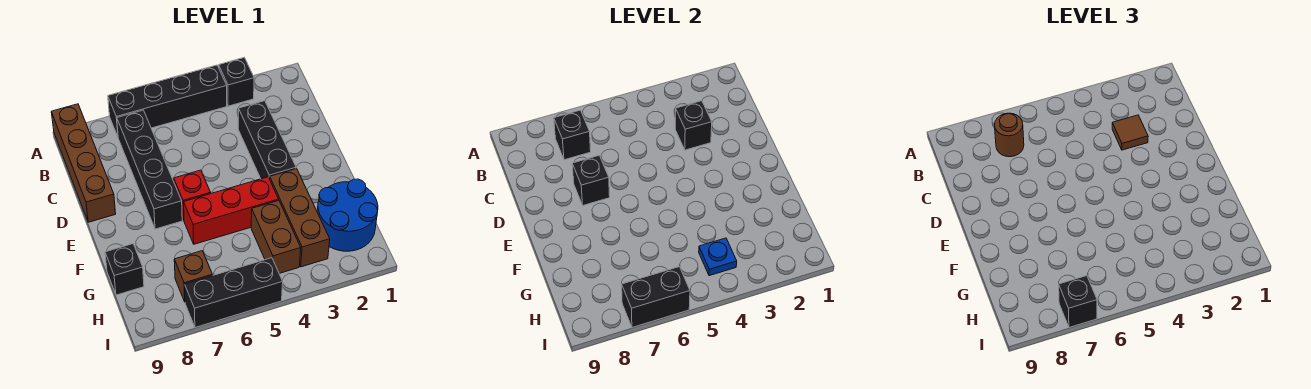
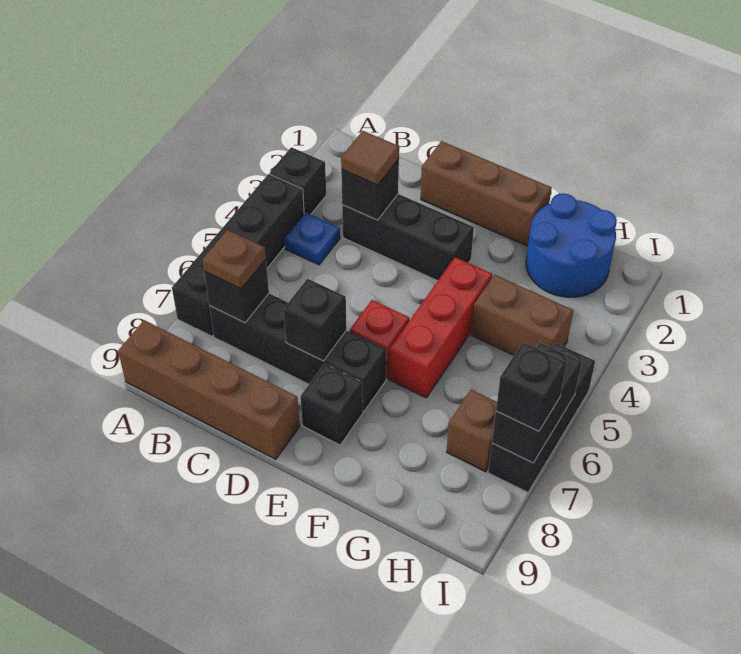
brown round brick B7 level 3 -> brown plate B7 level 3
brown brick F3:H3 level 1 -> brown brick D1:F1 level 1
black brick G9 level 1 -> black brick E8 level 1
blue plate H4 level 2 -> blue plate B4 level 1

